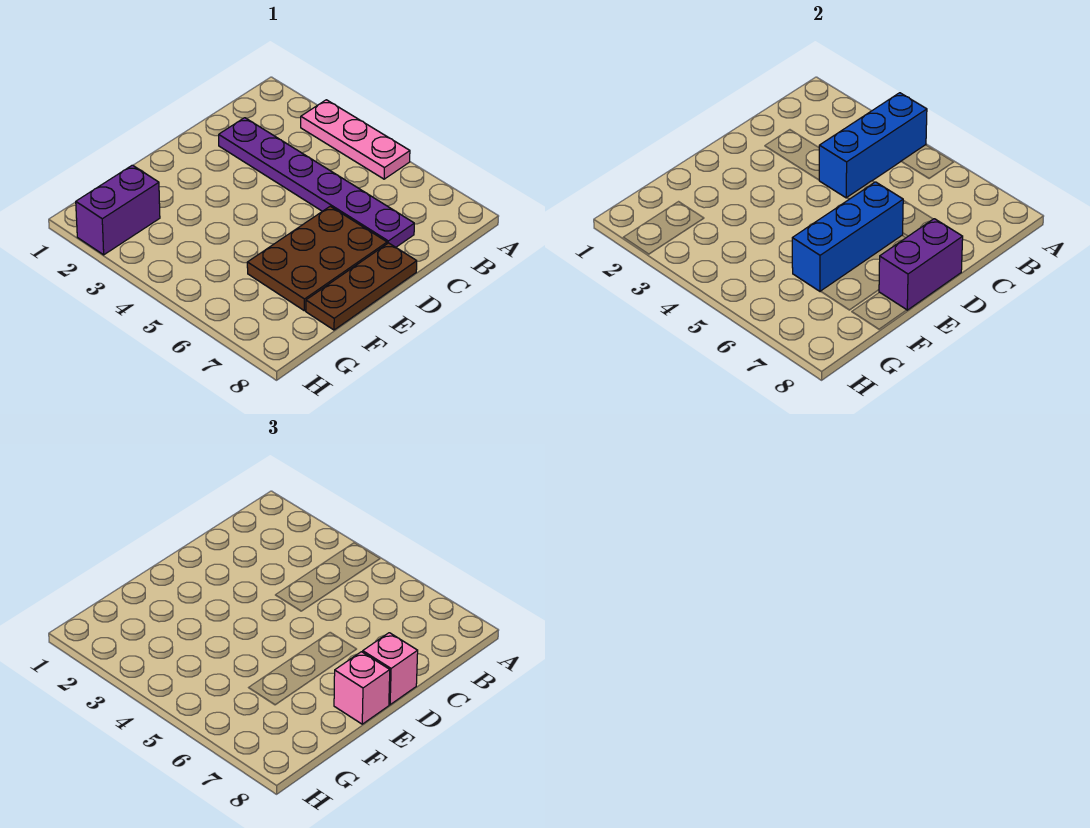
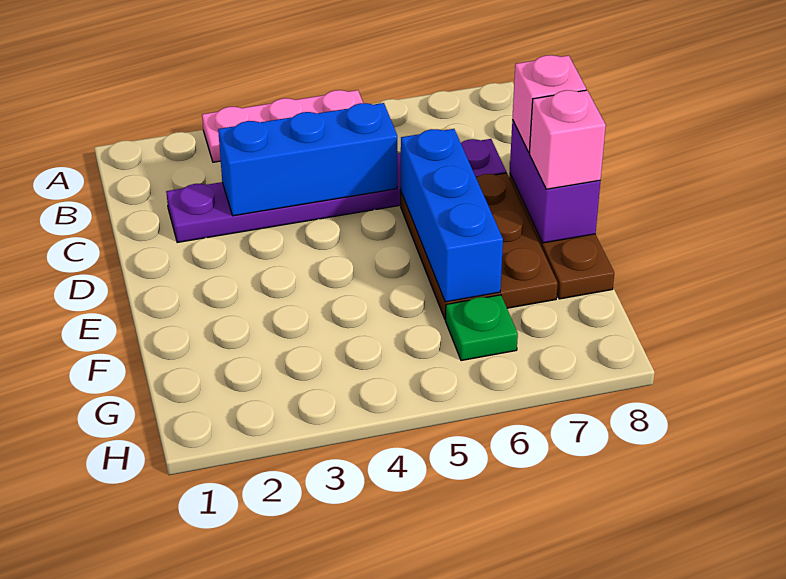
blue brick A4:C4 level 2 -> blue brick C3:C5 level 2
purple brick G2:H2 level 1 -> none
none -> green plate G6 level 1

